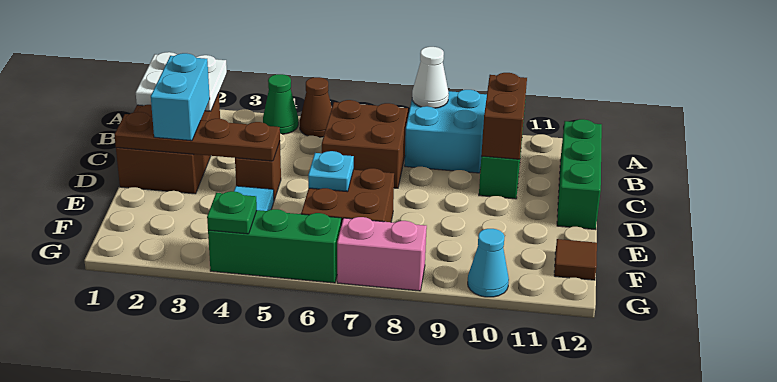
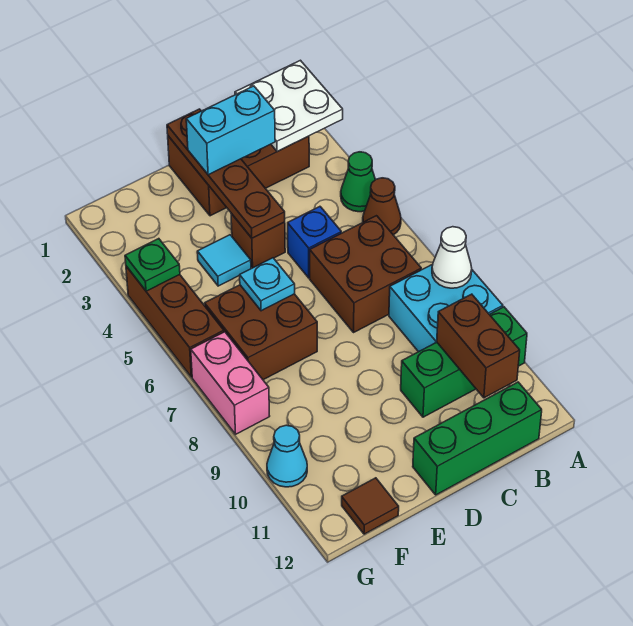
brown brick B10:C10 level 2 -> brown brick B10:B11 level 2
none -> blue brick C5 level 1
green brick G4:G6 level 1 -> brown brick G4:G6 level 1

